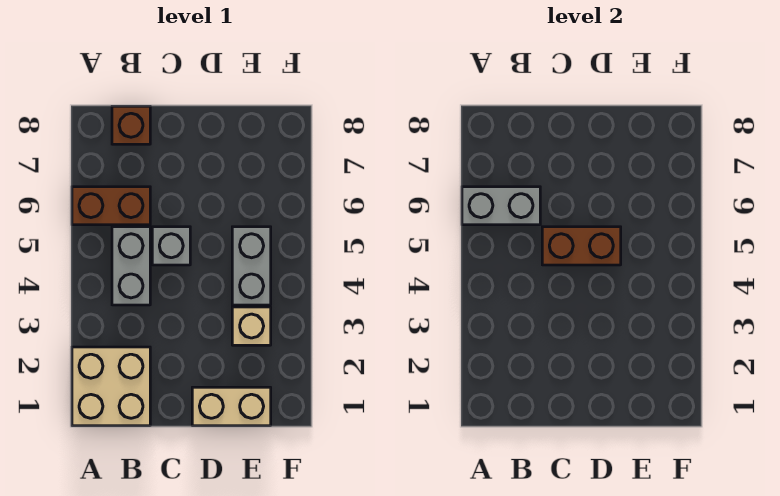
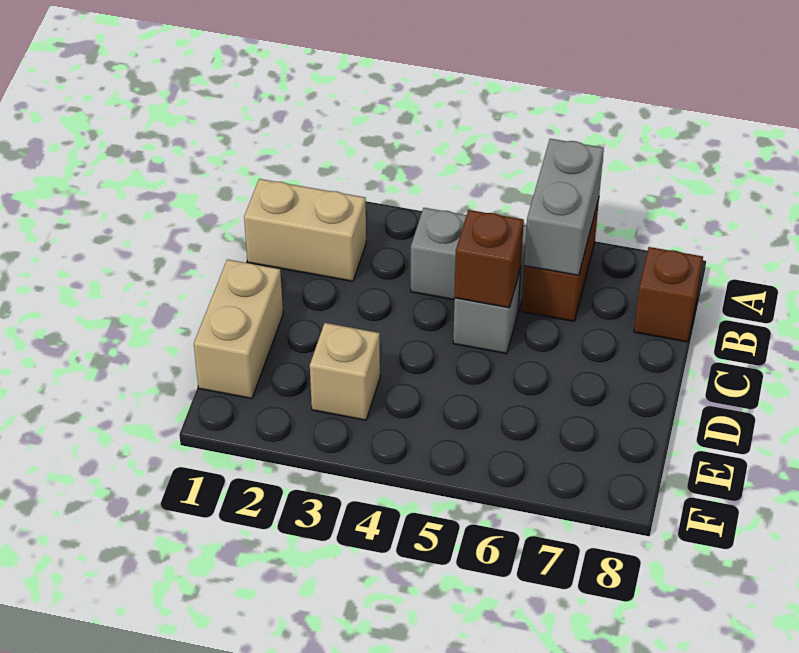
tan brick A1:B2 level 1 -> tan brick B1:B2 level 1
brown brick C5:D5 level 2 -> brown brick C5 level 2
grey brick E4:E5 level 1 -> none

